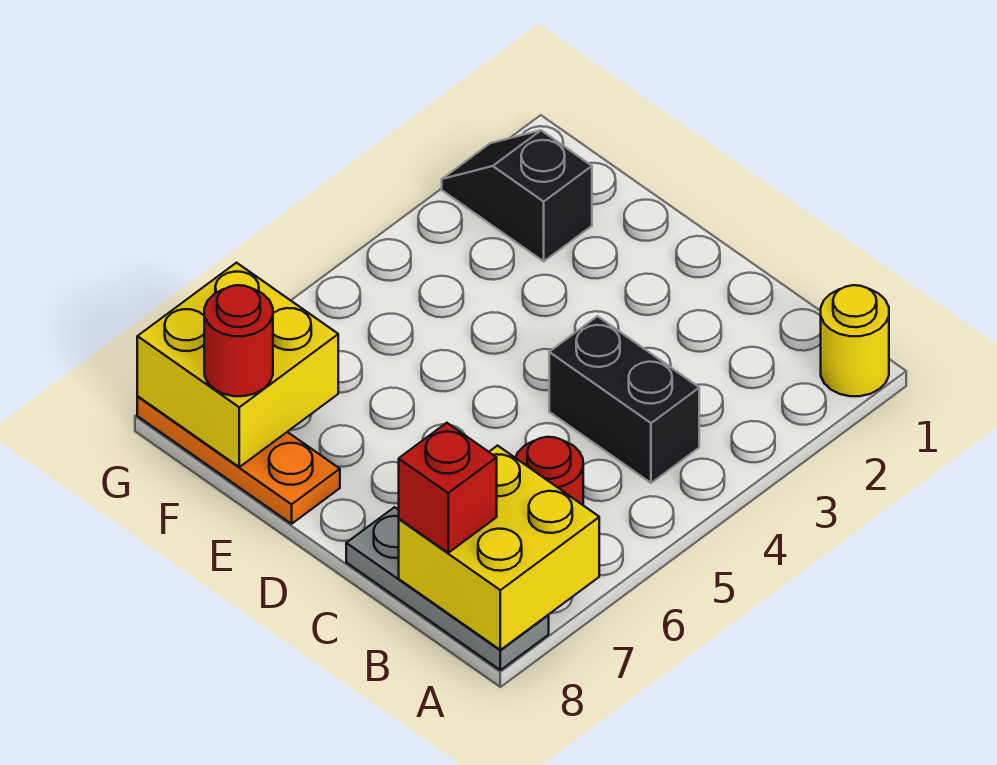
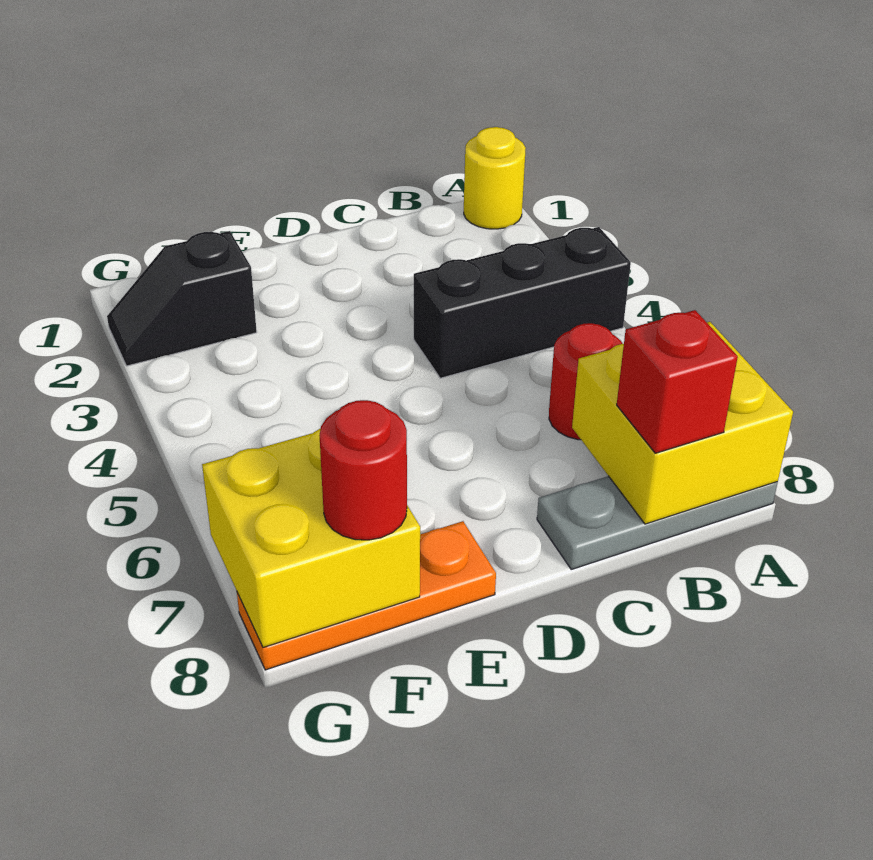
black brick B4:C4 level 1 -> black brick A4:C4 level 1

